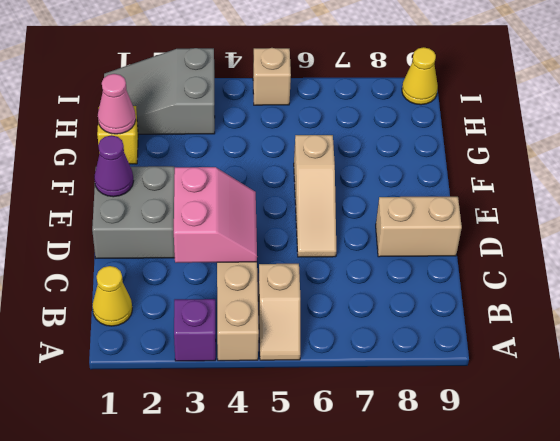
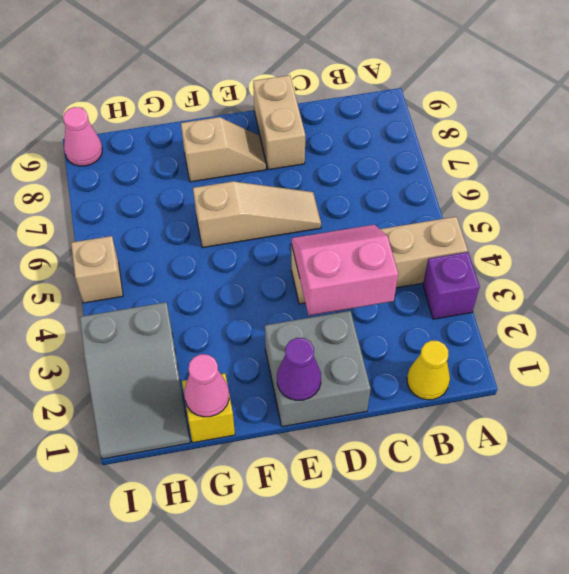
tan slope A5:B5 level 1 top B -> tan slope E8:F8 level 1 top F
yellow cone I9 level 1 -> pink cone I9 level 1

